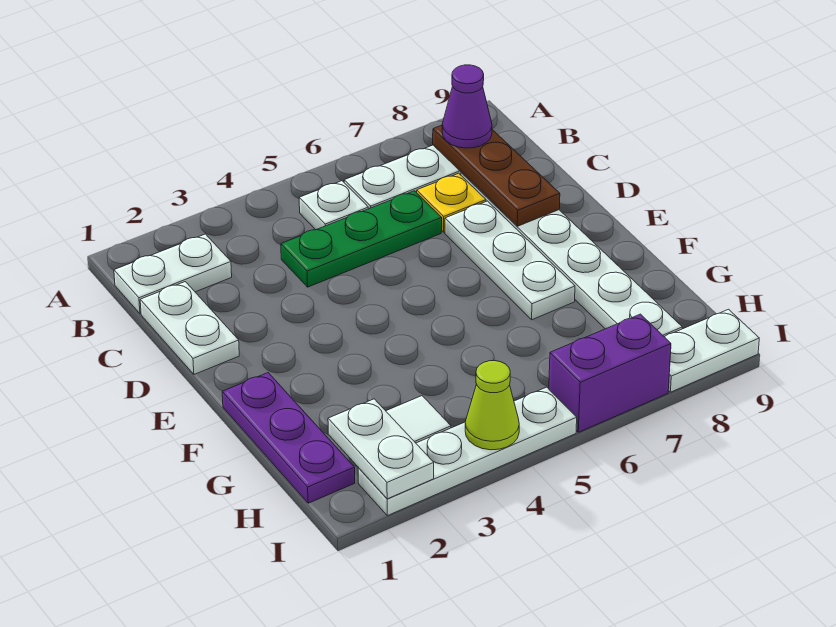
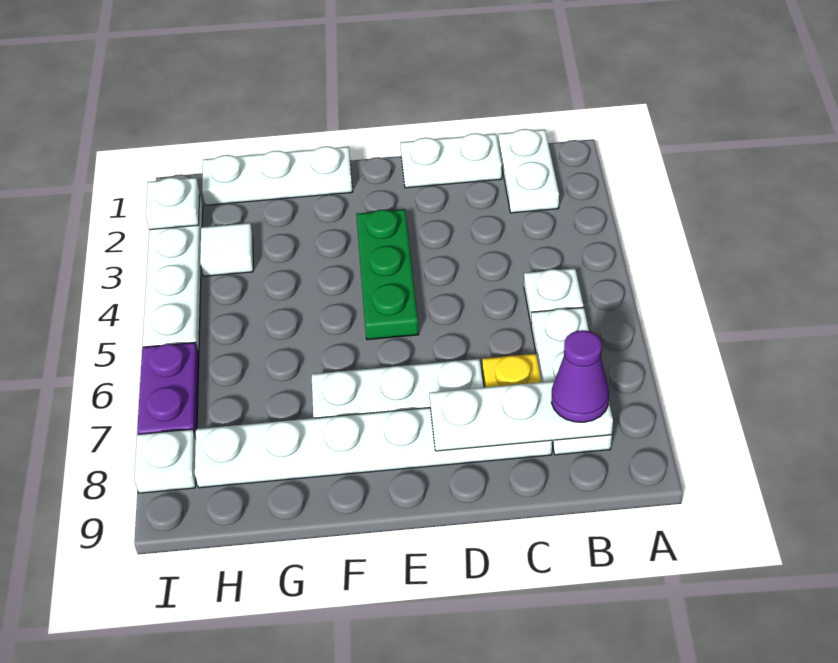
brown plate B8:D8 level 2 -> white plate B8:D8 level 2
green plate C4:C6 level 1 -> green plate E3:E5 level 1
purple plate F1:H1 level 1 -> white plate F1:H1 level 1
white plate H2:I2 level 2 -> white plate I2 level 2
lime cone I4 level 2 -> none
purple brick I6:I7 level 1 -> purple plate I6:I7 level 1
white plate I8:I9 level 1 -> white plate I8 level 1

